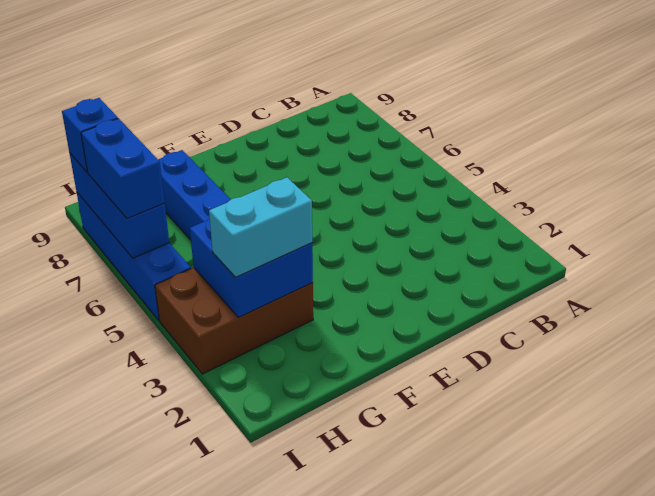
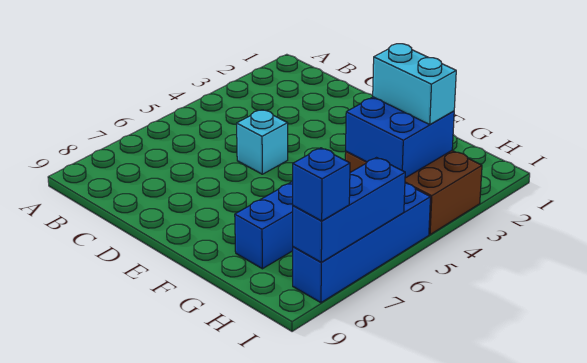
none -> cyan brick D5 level 1
blue brick I6:I7 level 3 -> none

